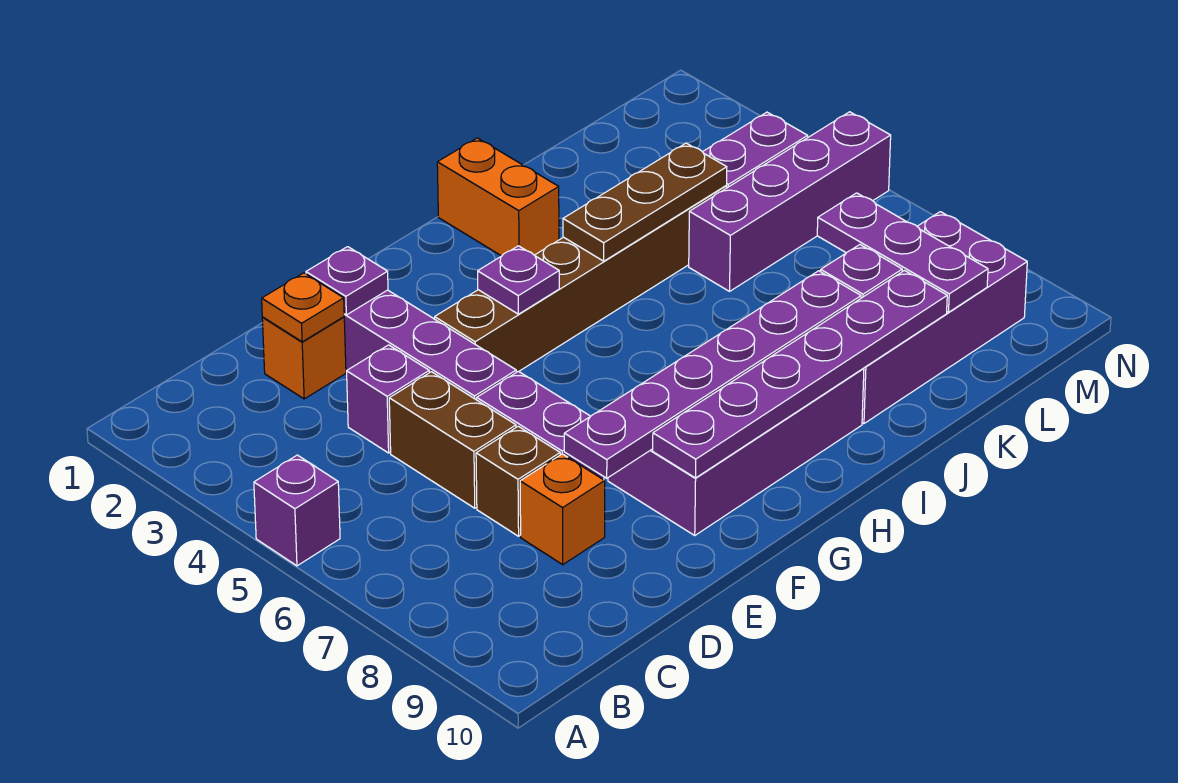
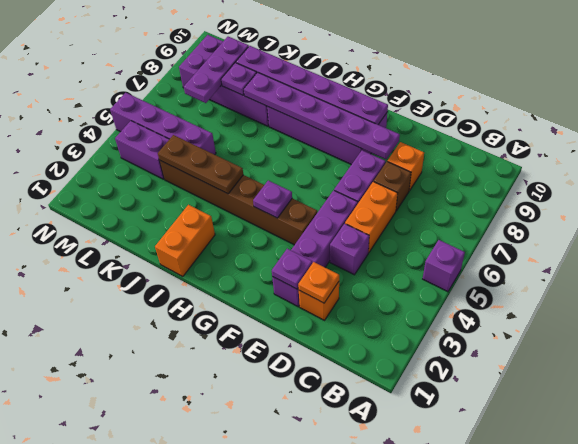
brown brick D5:D6 level 1 -> orange brick D5:D6 level 1

